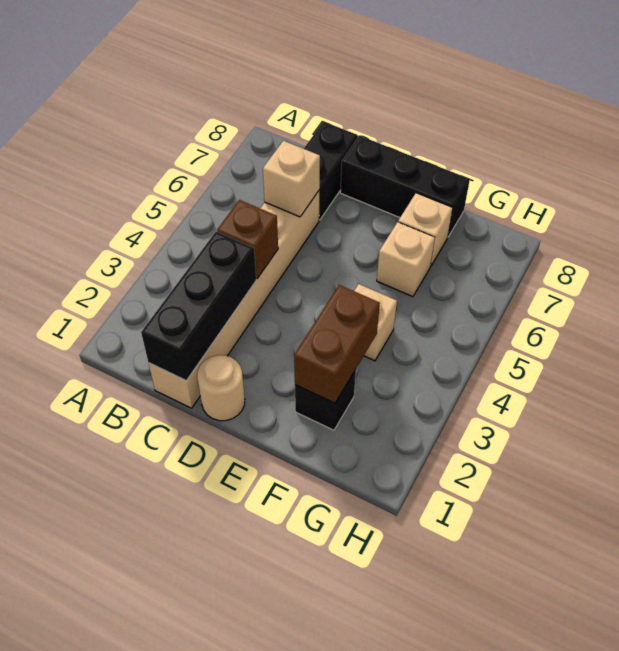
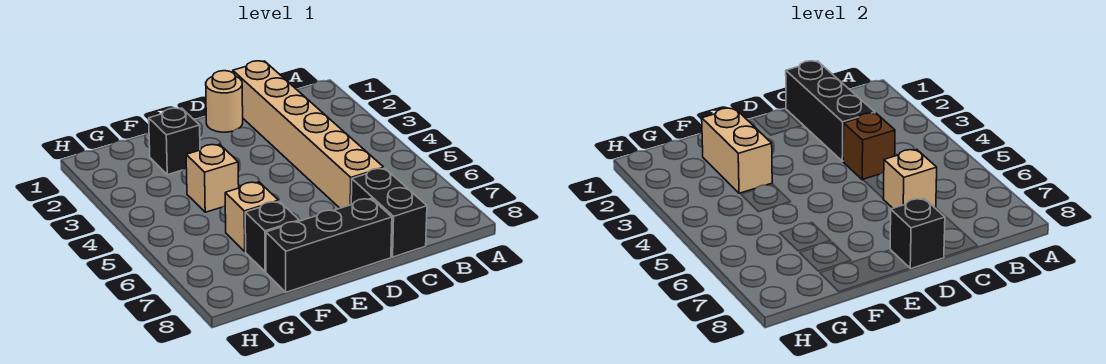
none -> black brick D8 level 2
brown brick F2:F3 level 2 -> tan brick F2:F3 level 2
tan brick F7 level 1 -> black brick F7 level 1

